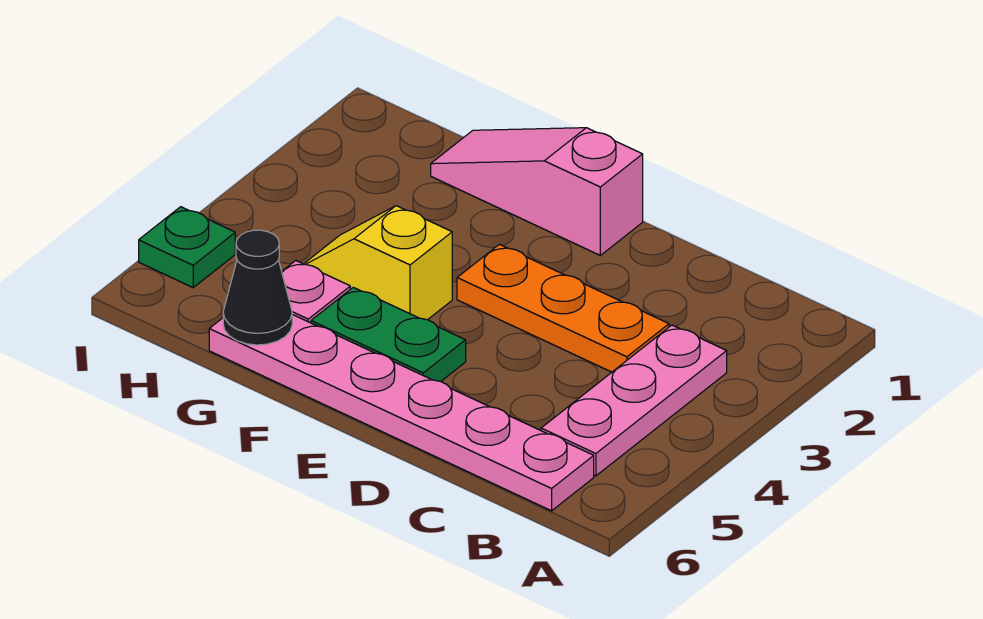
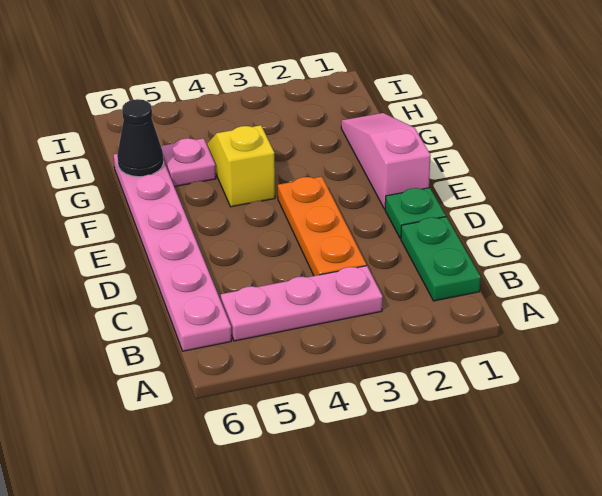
green plate E5:F5 level 1 -> green plate B1:C1 level 1
green plate I5 level 1 -> green plate D1 level 1

